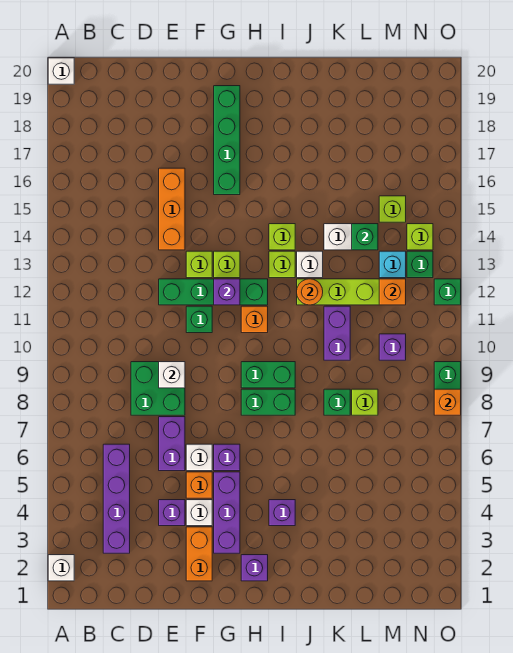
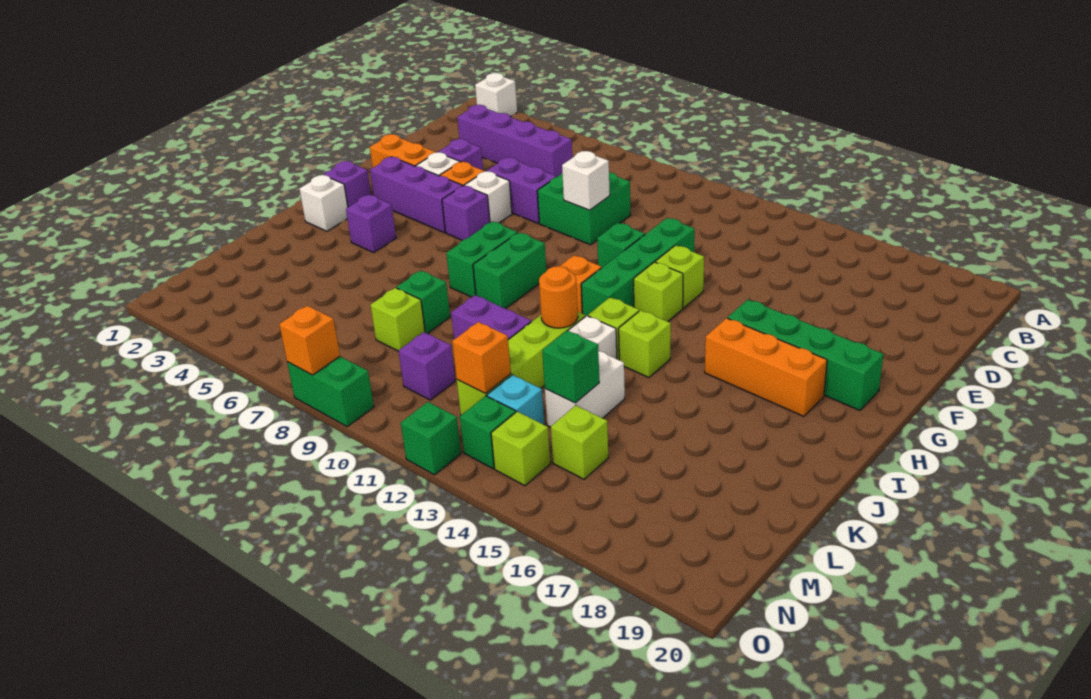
white brick A20 level 1 -> white brick I2 level 1
orange brick E14:E16 level 1 -> orange brick H16:H18 level 1
purple brick G12 level 2 -> none

